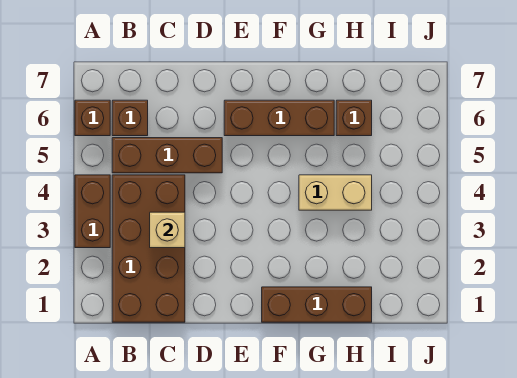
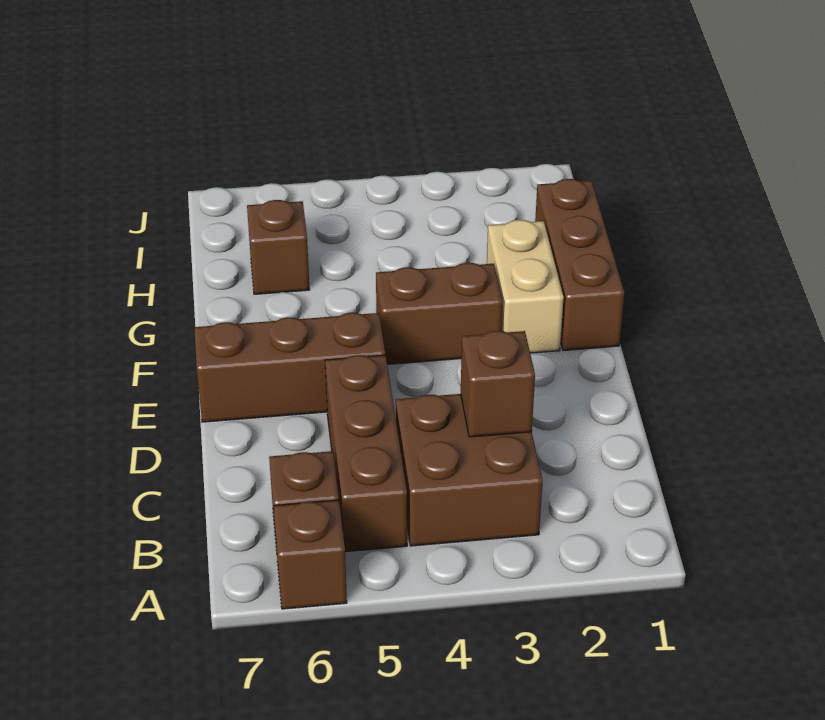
brown brick A3:A4 level 1 -> brown brick F3:F4 level 1
brown brick B1:C4 level 1 -> brown brick B3:C4 level 1
tan brick C3 level 2 -> brown brick C3 level 2
brown brick E6:G6 level 1 -> brown brick E5:E7 level 1
tan brick G4:H4 level 1 -> tan brick F2:G2 level 1

